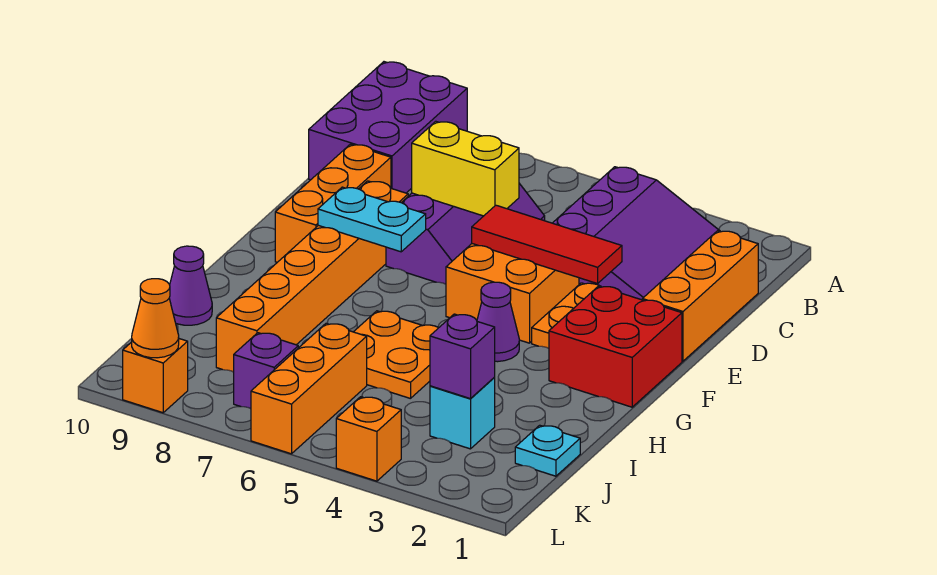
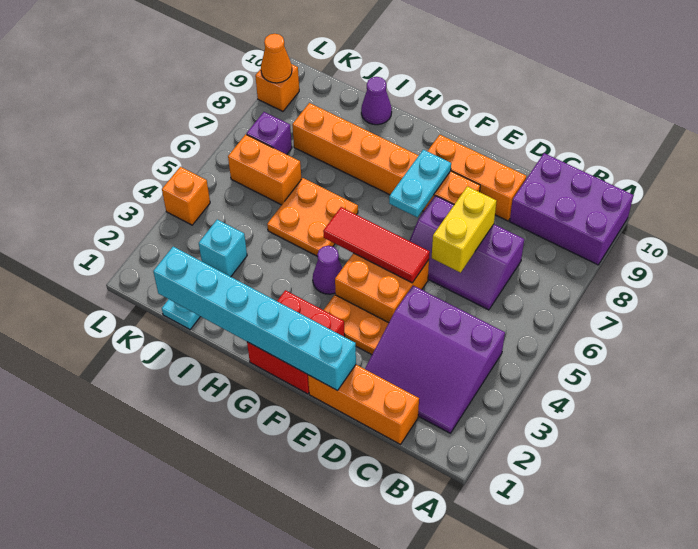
none -> cyan brick E1:J1 level 2
red tile E3:E5 level 2 -> red tile E5:G5 level 2
purple brick J3 level 2 -> none
orange brick J6:L6 level 1 -> orange brick J6:K6 level 1

